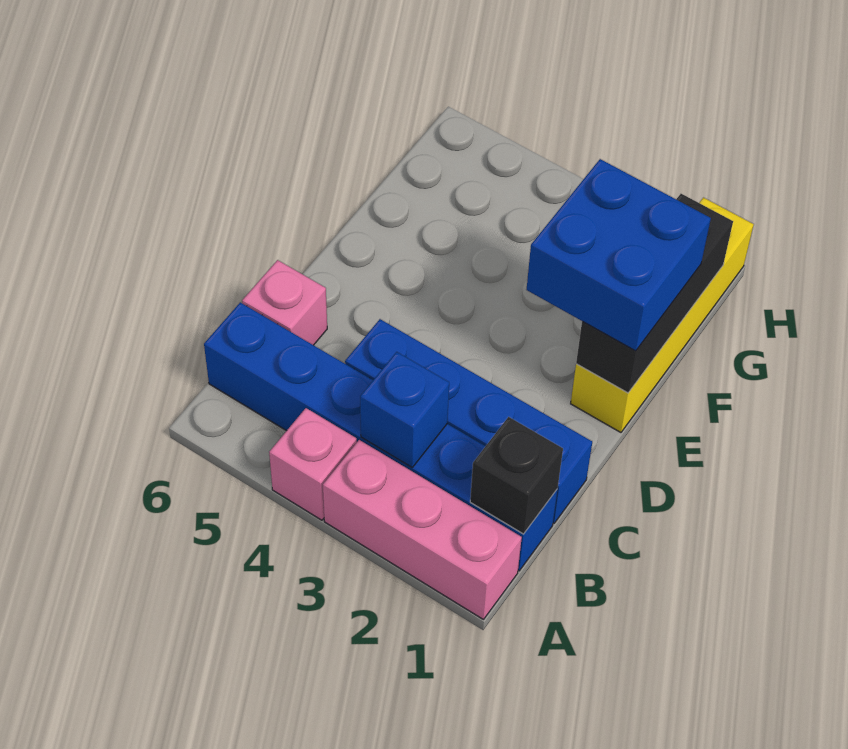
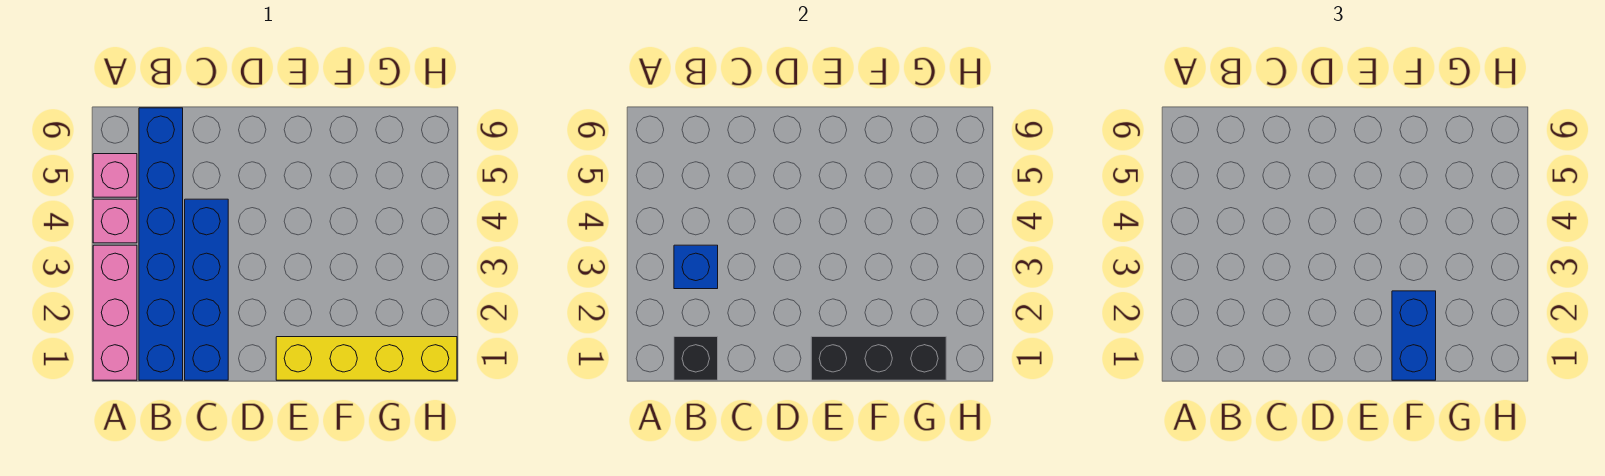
pink brick C6 level 1 -> pink brick A5 level 1
blue brick E1:F2 level 3 -> blue brick F1:F2 level 3

